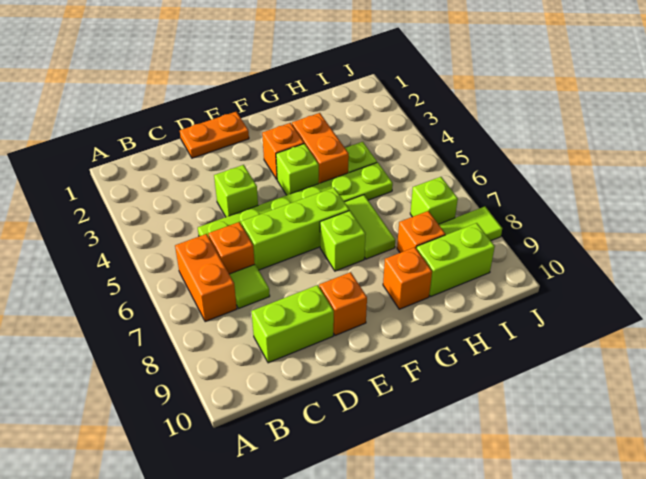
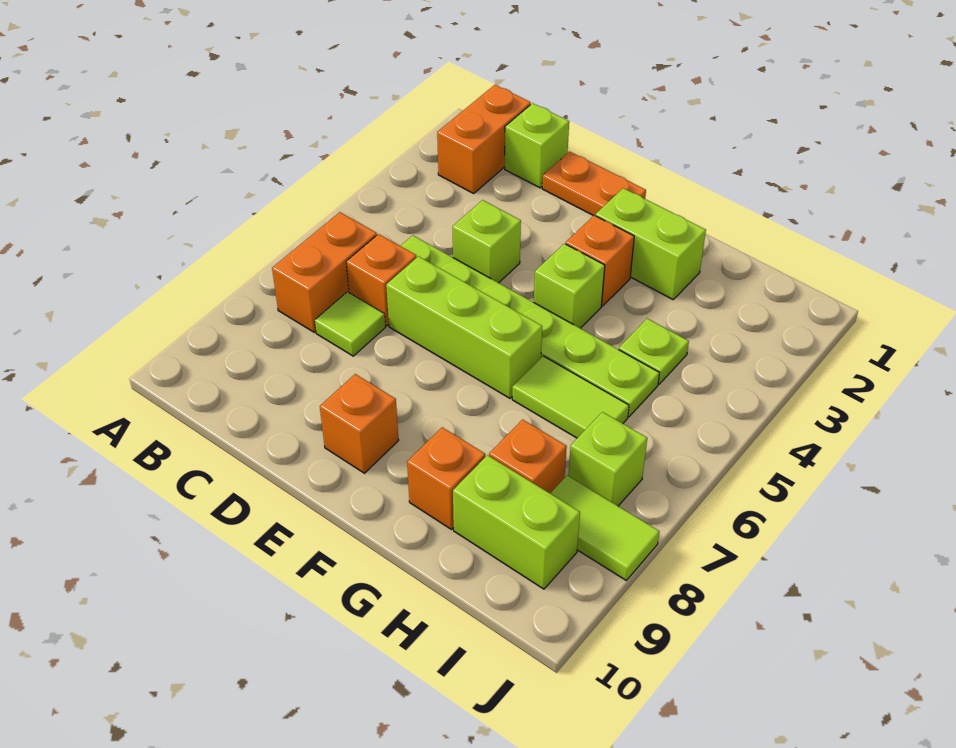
lime brick C9:D9 level 1 -> lime brick F2:G2 level 1
lime brick F7 level 1 -> lime brick C1 level 1
orange brick G3:G4 level 1 -> orange brick B1:B2 level 1
lime tile G6:G7 level 1 -> lime tile G6:H6 level 1

